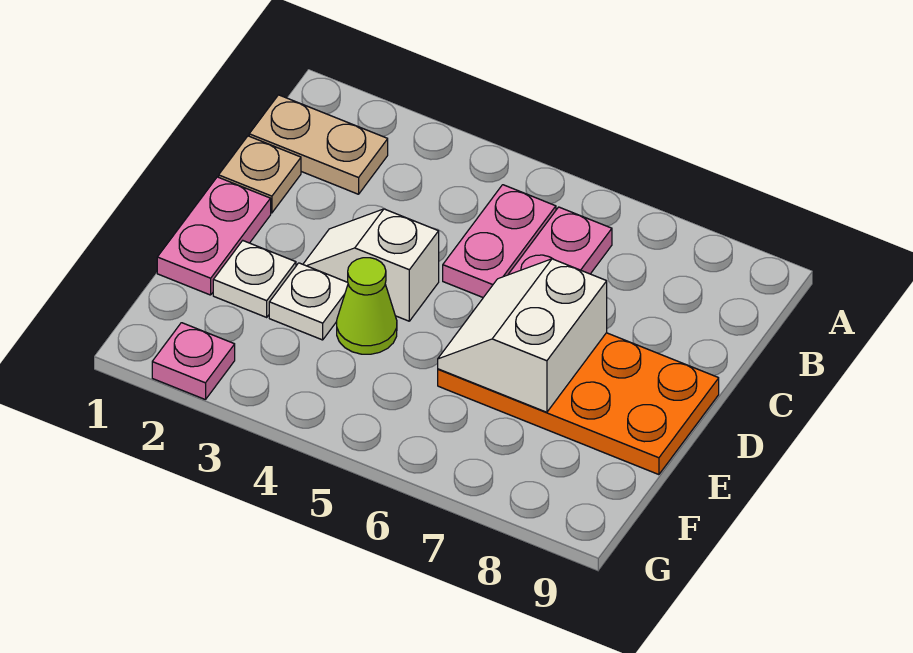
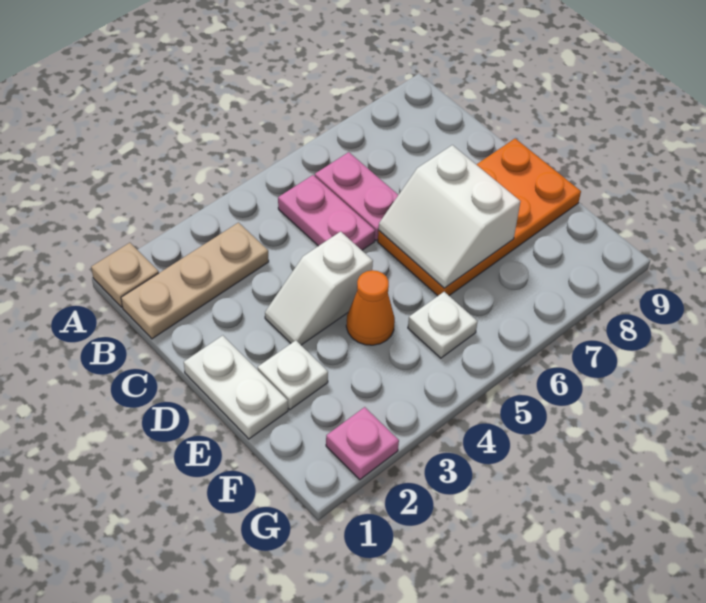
tan plate B1:B2 level 1 -> tan plate B1:B3 level 1
tan plate C1 level 1 -> tan plate A1 level 1
pink plate D1:E1 level 1 -> white plate D1:E1 level 1
white plate E3 level 1 -> white plate F5 level 1
lime cone E4 level 1 -> orange cone E4 level 1

